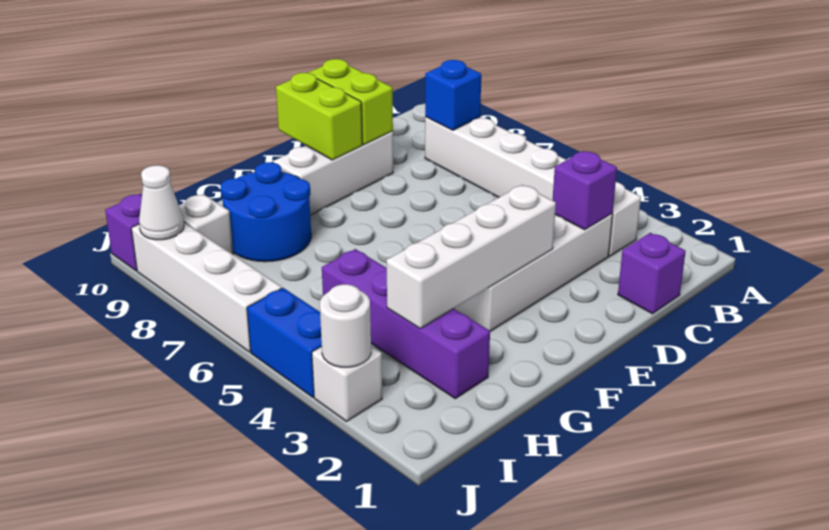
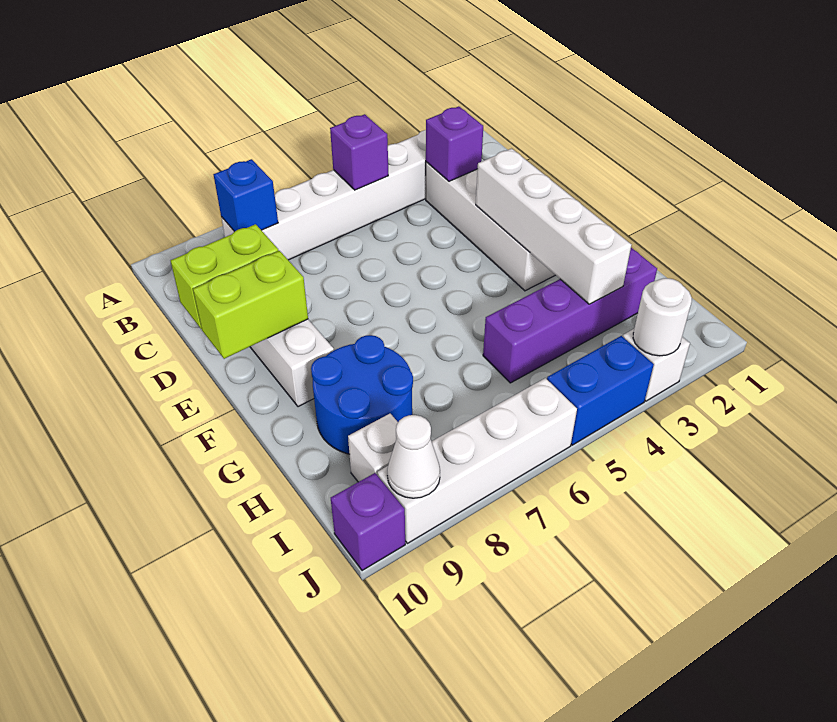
purple brick C1 level 1 -> purple brick B5 level 2

